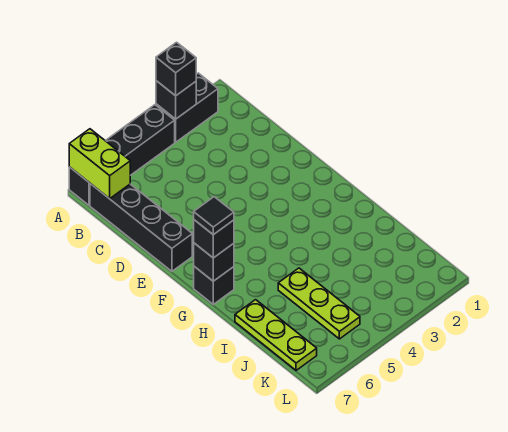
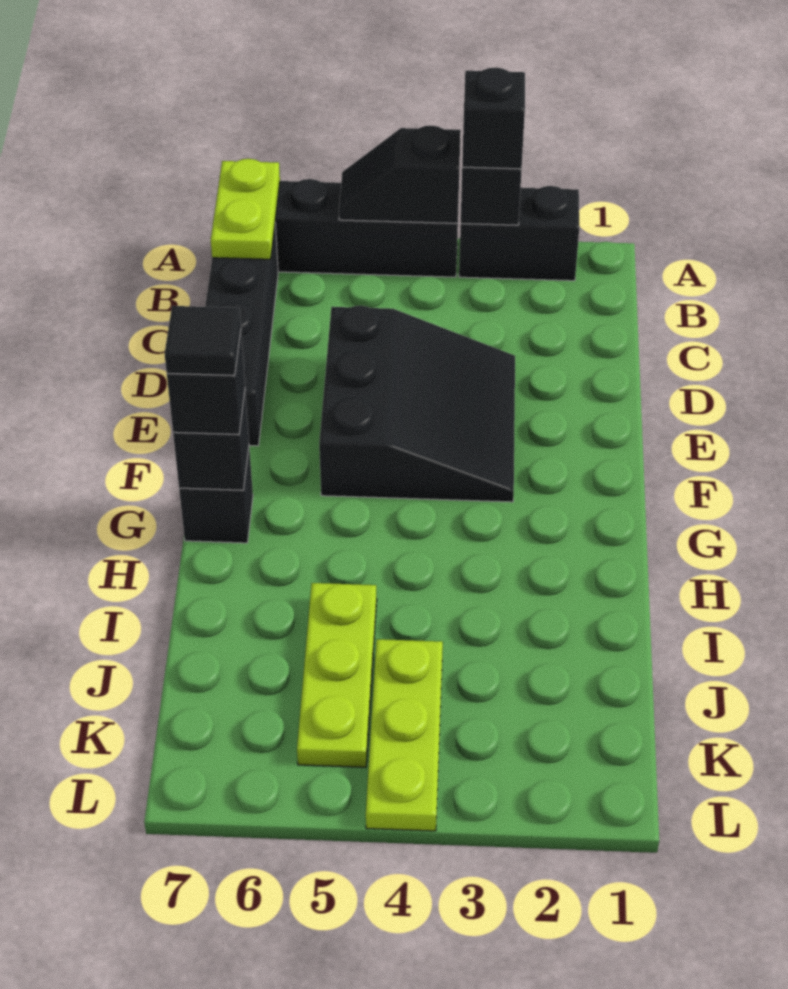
none -> black slope A4:A5 level 2 top 4
lime brick A7:B7 level 2 -> lime plate A7:B7 level 2
none -> black slope D3:F5 level 1 top 5
lime plate I7:K7 level 1 -> lime plate J4:L4 level 1

